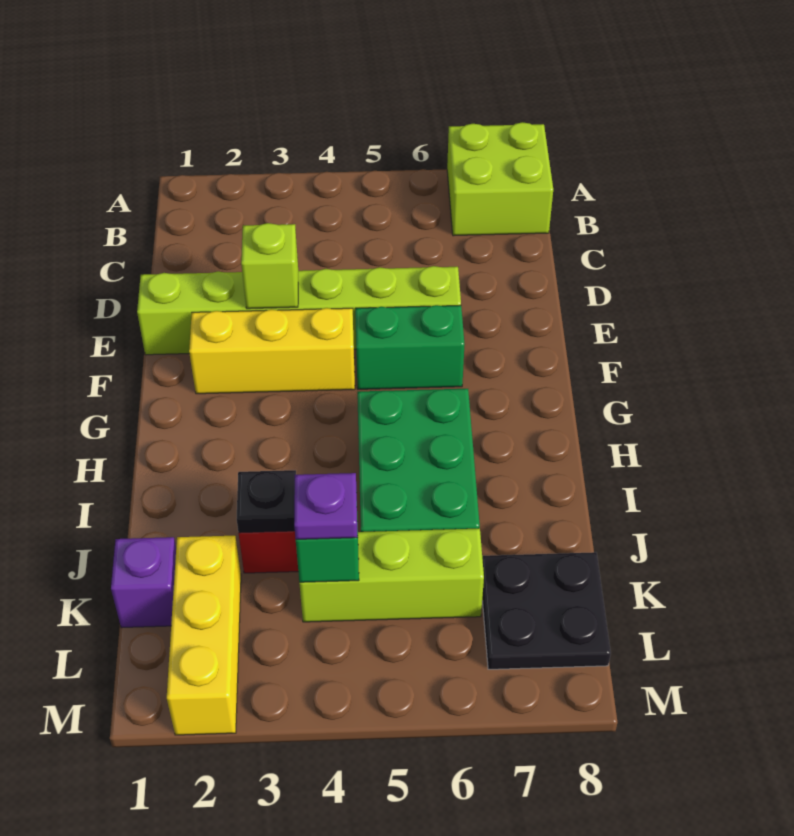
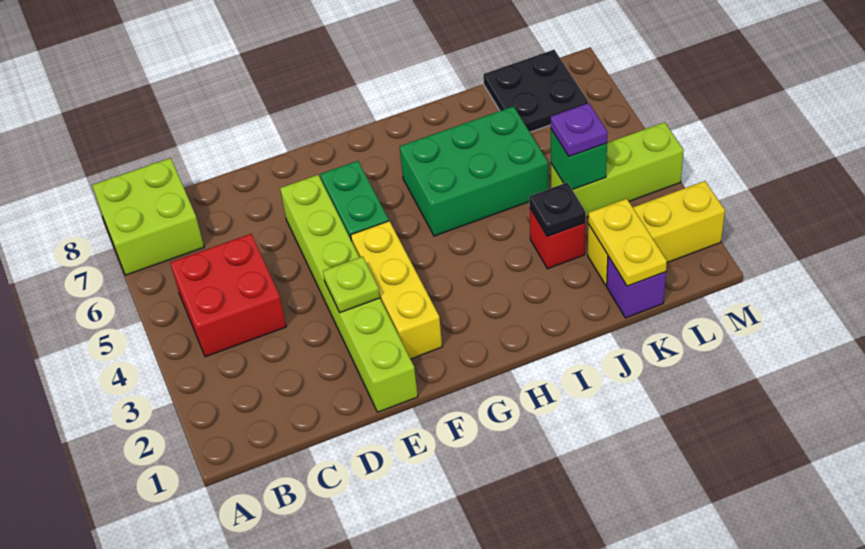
none -> red brick B4:C5 level 1
lime brick E3 level 2 -> lime plate E3 level 2
none -> yellow plate K1:K2 level 2
lime brick K4:K6 level 1 -> lime brick K4:M4 level 1

